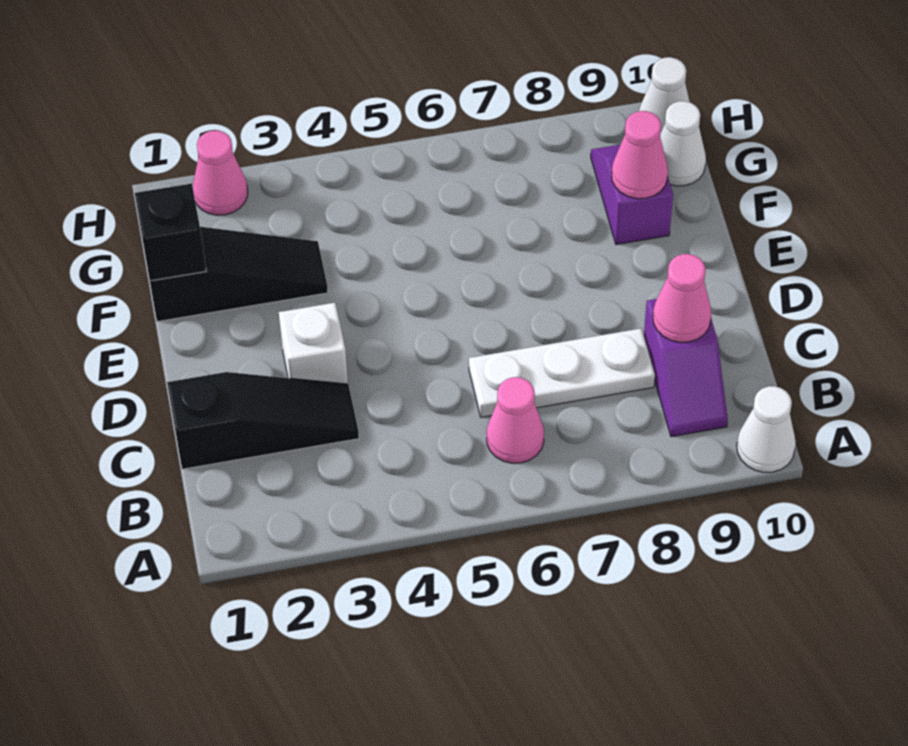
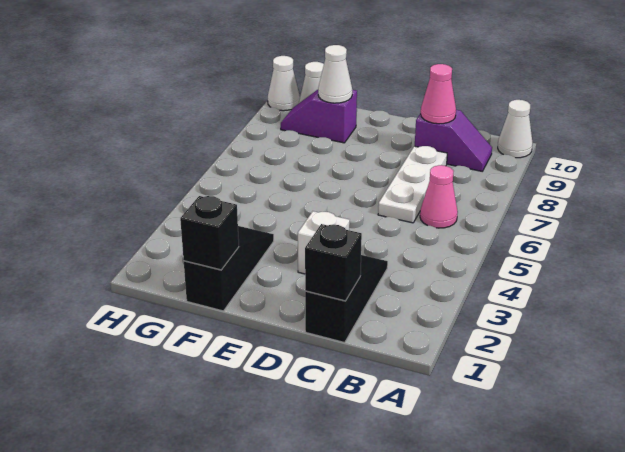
none -> black brick C1 level 2
pink cone F9 level 2 -> white cone F9 level 2
pink cone H2 level 1 -> none

